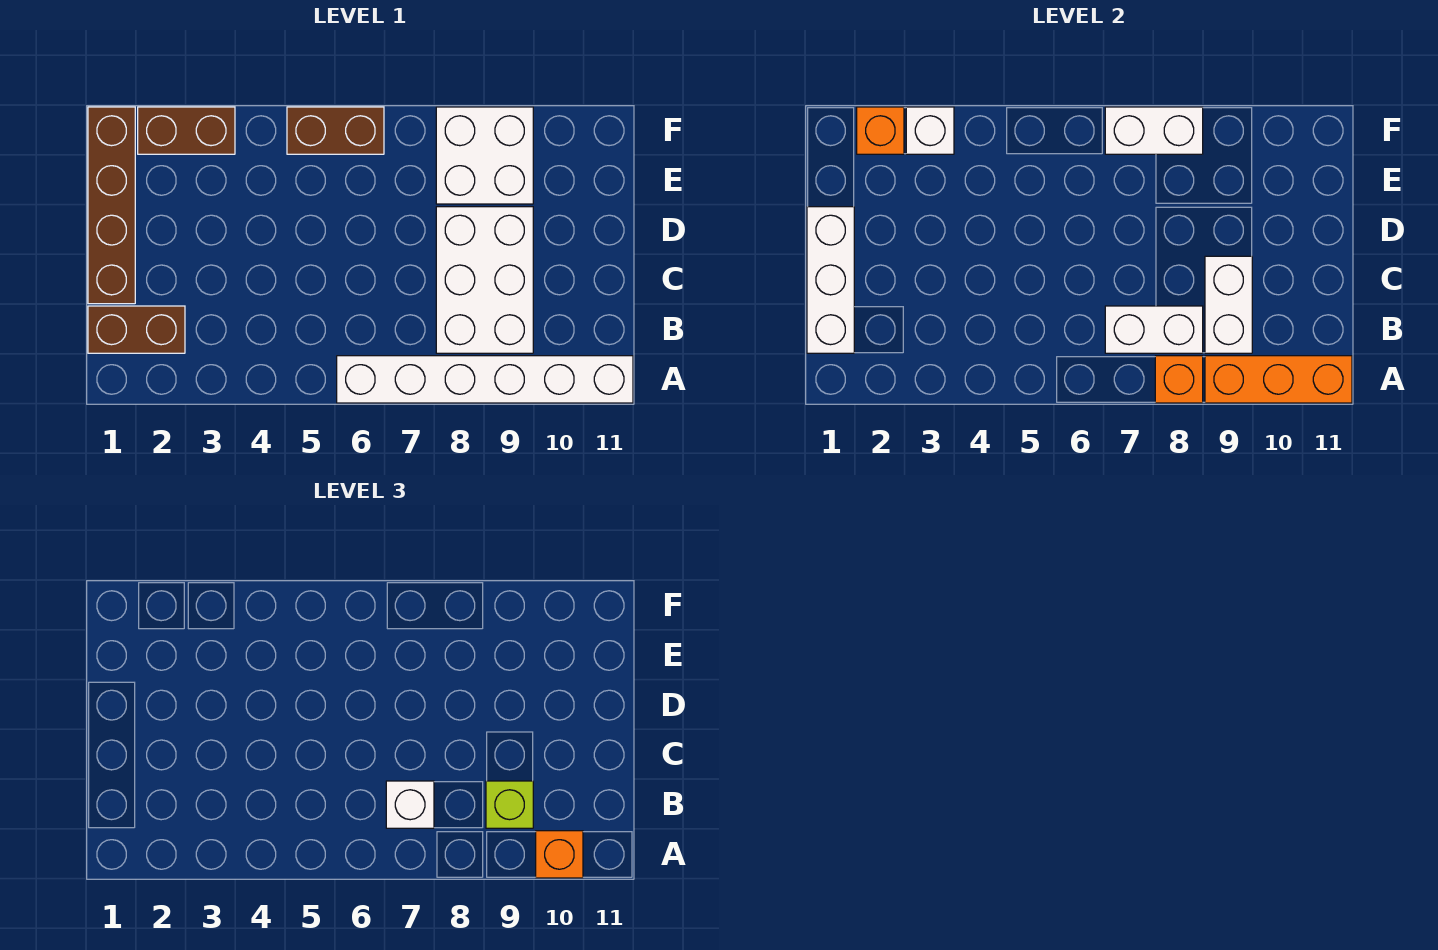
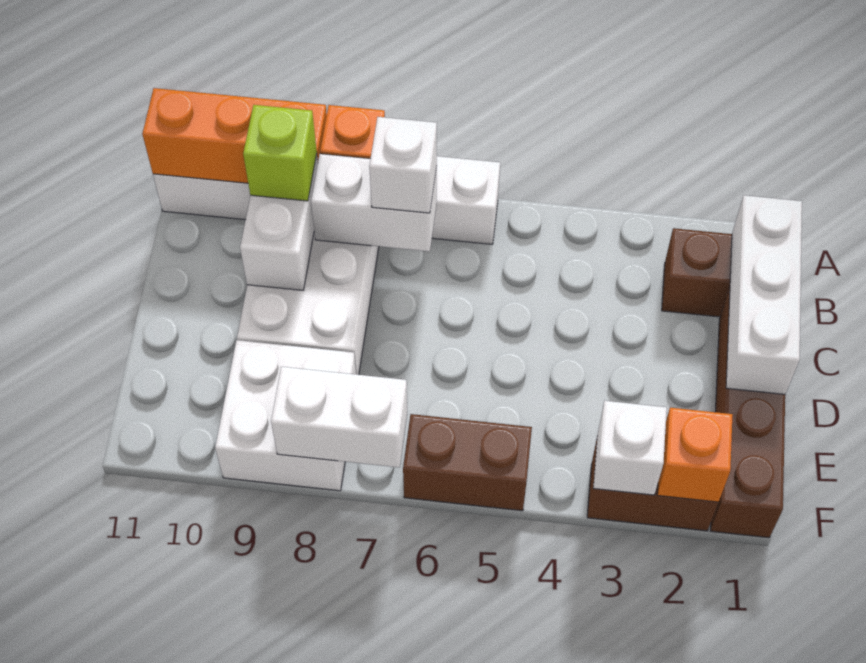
orange brick A10 level 3 -> none

